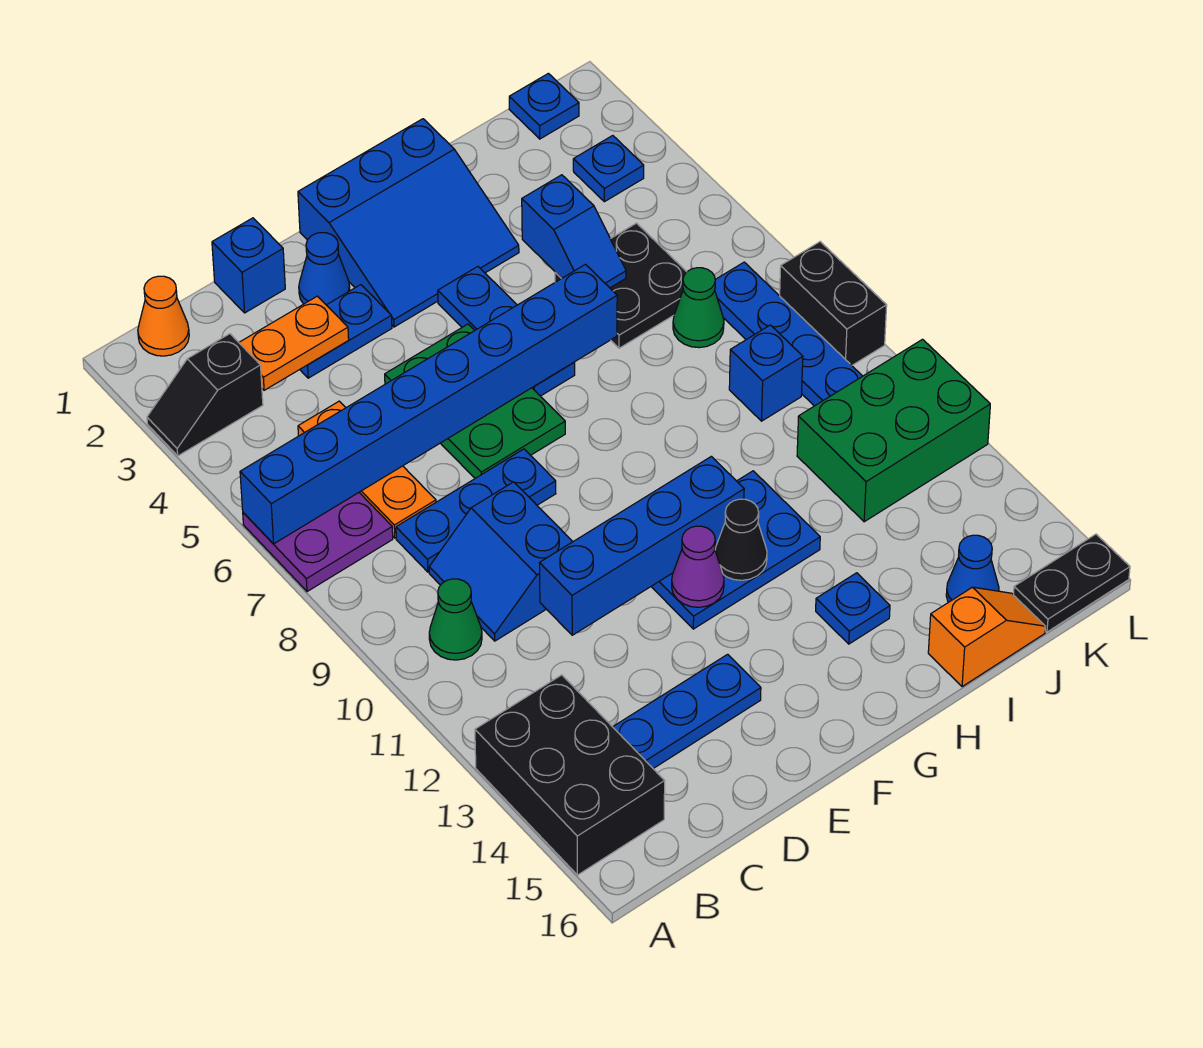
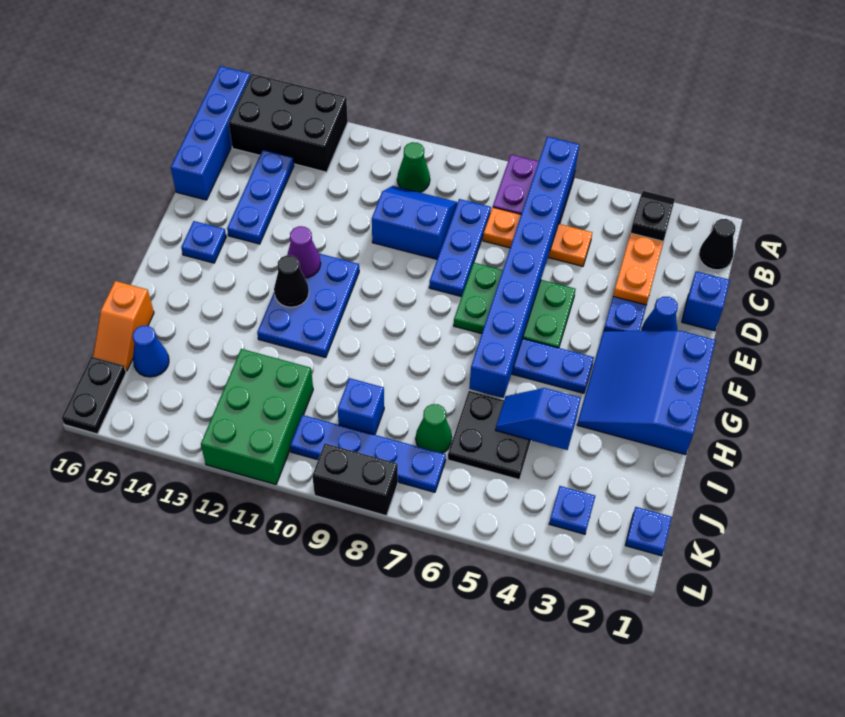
orange cone B1 level 1 -> black cone B1 level 1
blue brick D11:G11 level 2 -> blue brick A16:D16 level 1
blue plate H14 level 1 -> blue plate F15 level 1

